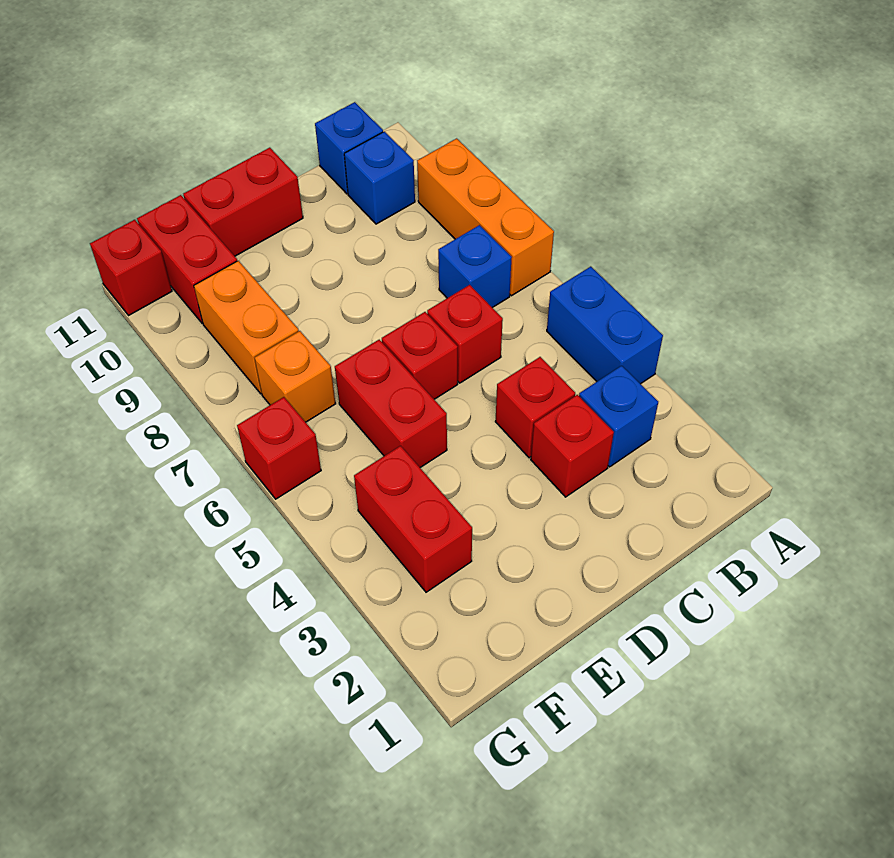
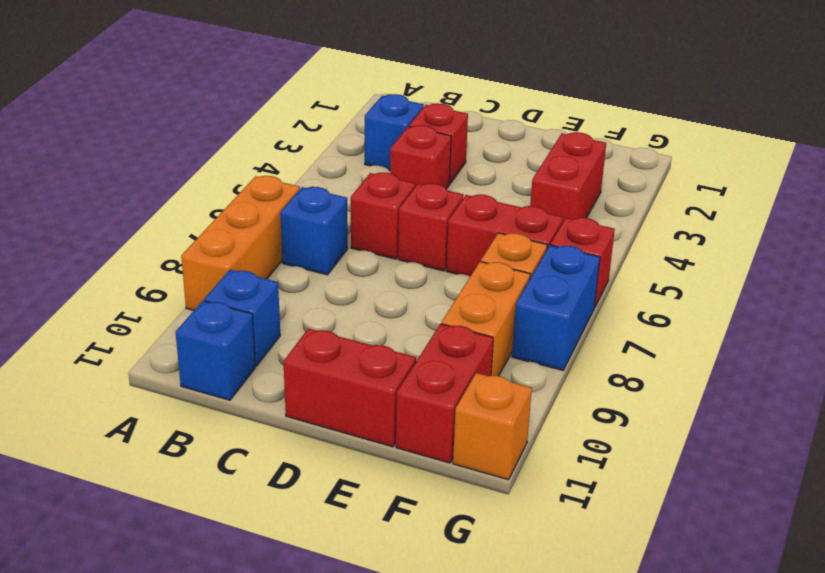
blue brick A4:A5 level 1 -> blue brick G7:G8 level 1
red brick E5:E6 level 1 -> red brick E6:F6 level 1
red brick G11 level 1 -> orange brick G11 level 1

